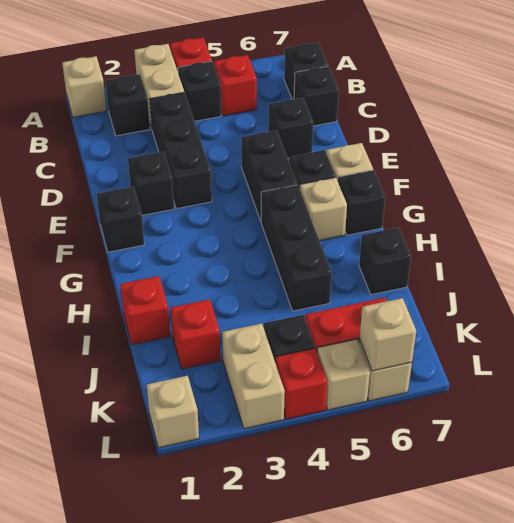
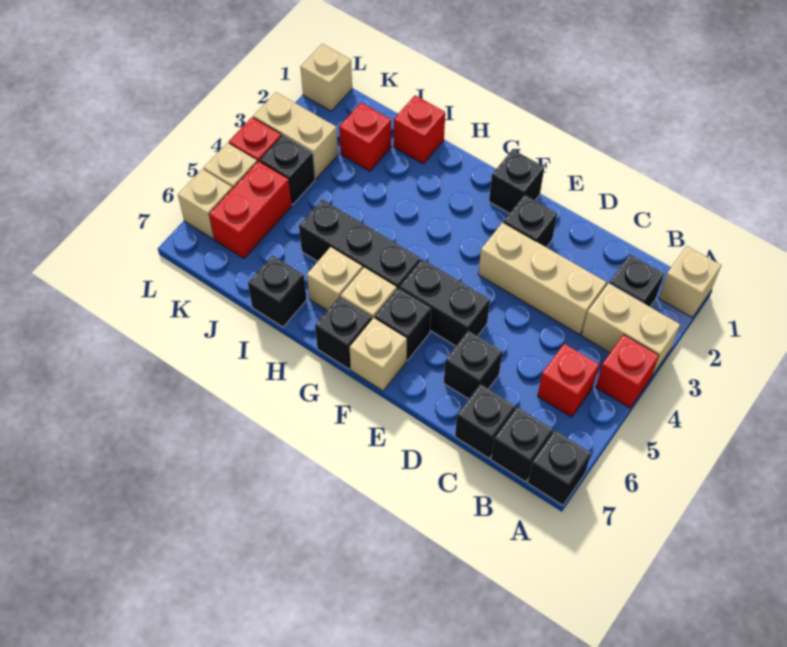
black brick B4 level 1 -> black brick A7 level 1
black brick C3:E3 level 1 -> tan brick C3:E3 level 1
tan brick L6 level 2 -> tan brick H6 level 1

